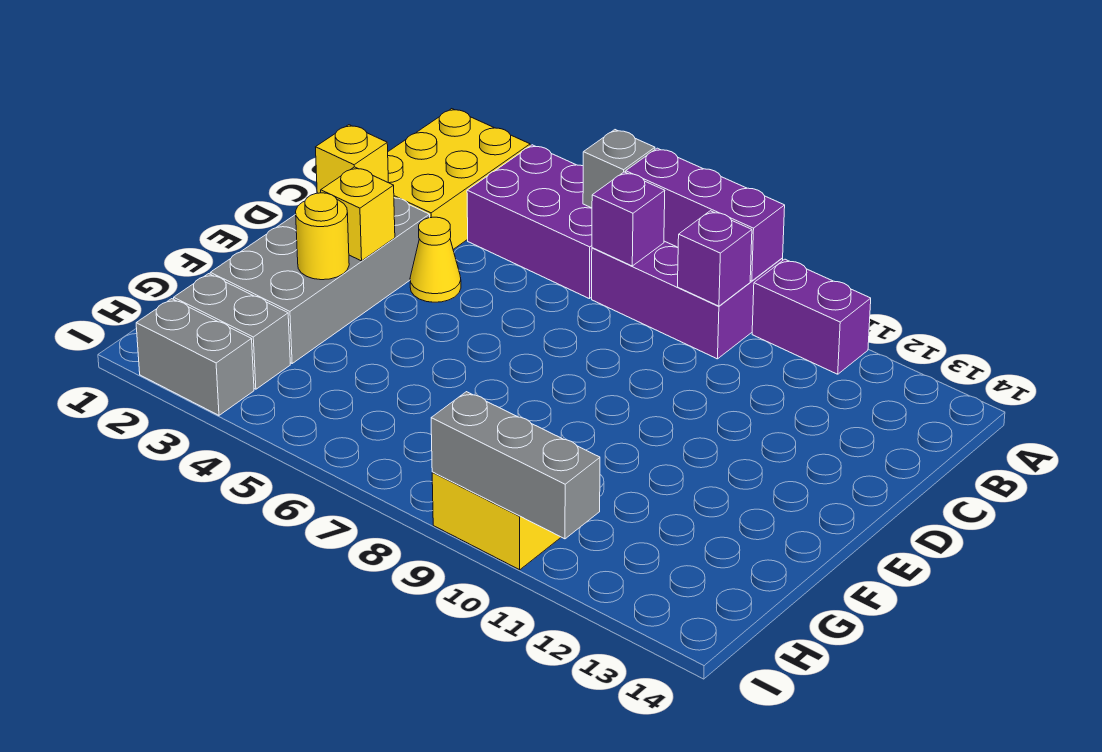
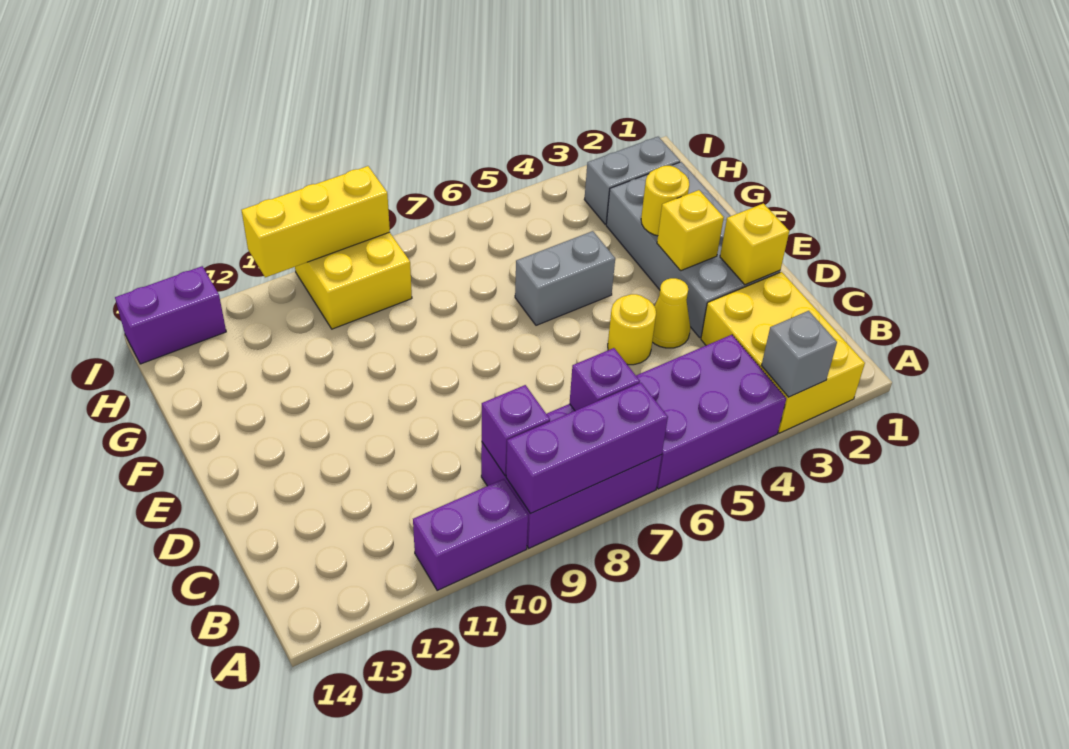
grey brick A6 level 2 -> grey brick A3 level 2
none -> yellow round brick D5 level 1
grey brick I2:I3 level 1 -> grey brick F5:F6 level 1
grey brick I9:I11 level 2 -> yellow brick I9:I11 level 2
none -> purple brick I13:I14 level 1

